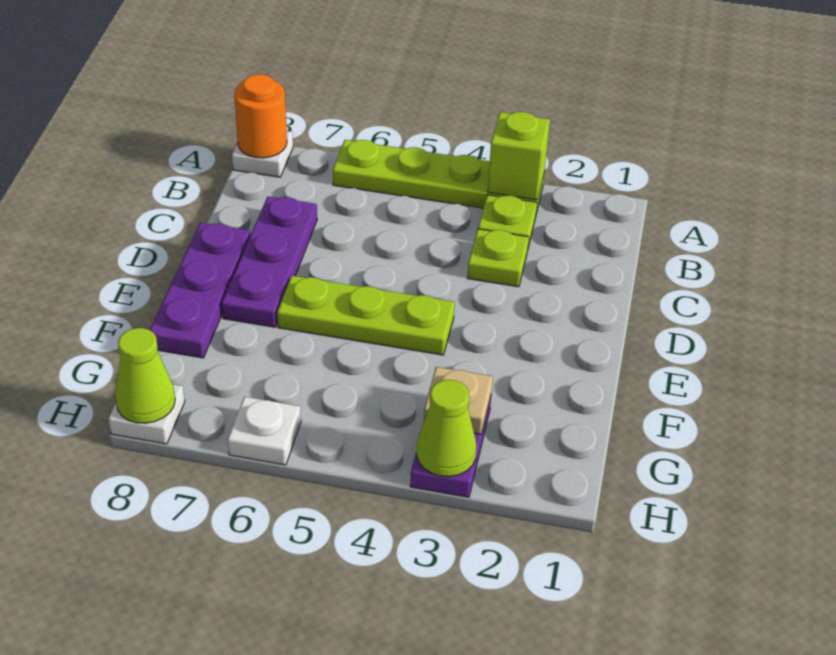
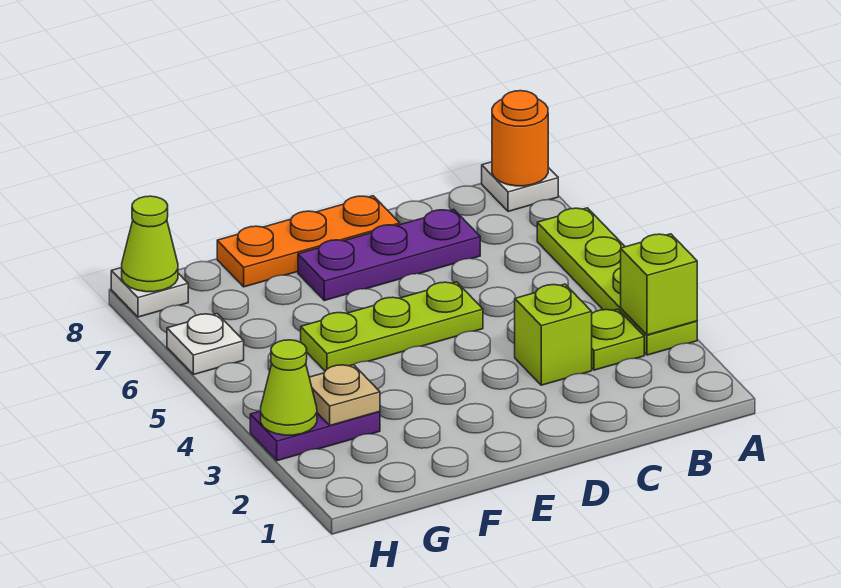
lime plate C3 level 1 -> lime brick C3 level 1
purple plate D8:F8 level 1 -> orange plate D8:F8 level 1
lime plate E4:E6 level 1 -> lime plate D5:F5 level 1

